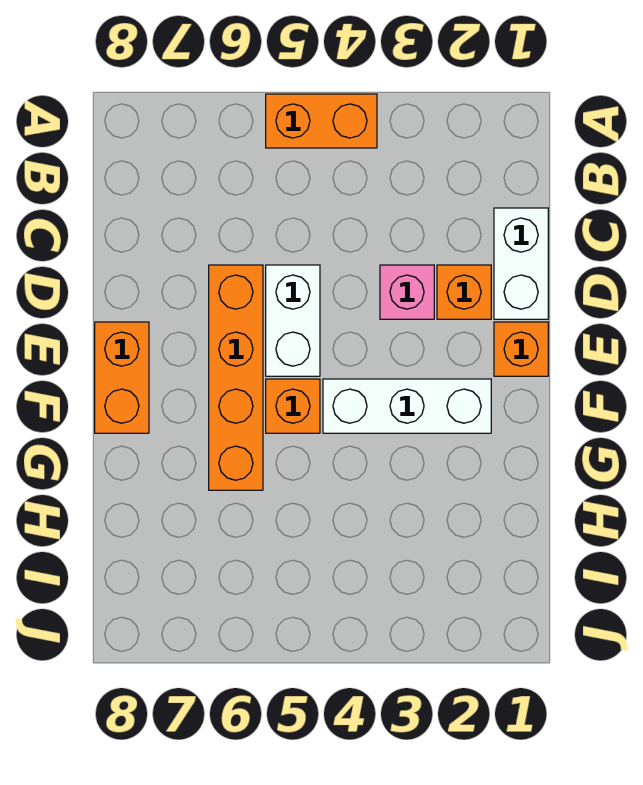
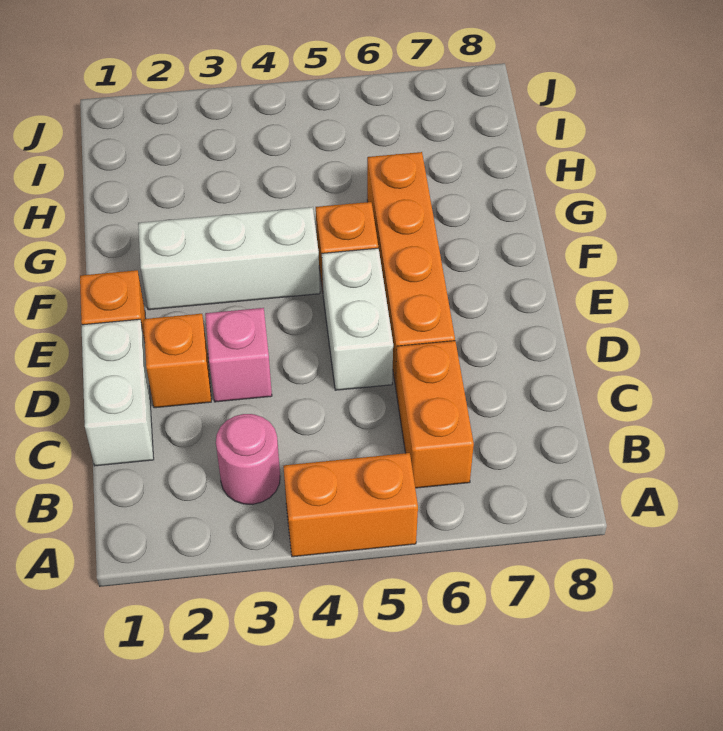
none -> pink round brick B3 level 1
orange brick E8:F8 level 1 -> orange brick B6:C6 level 1

